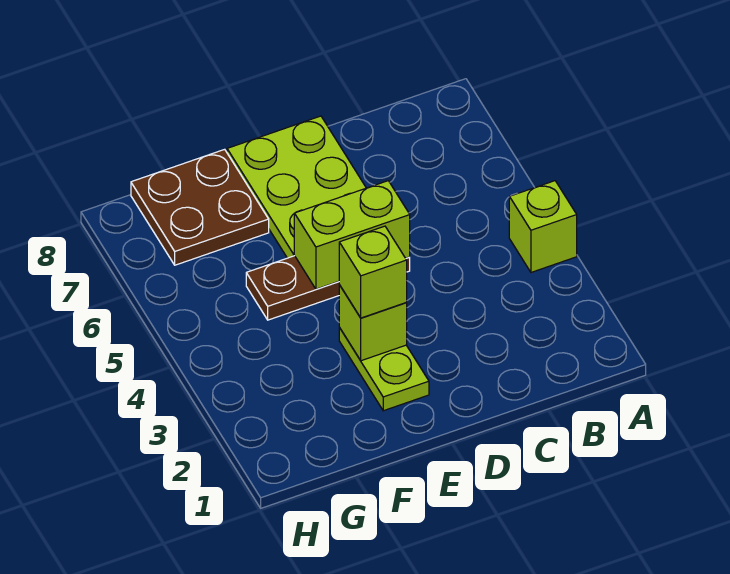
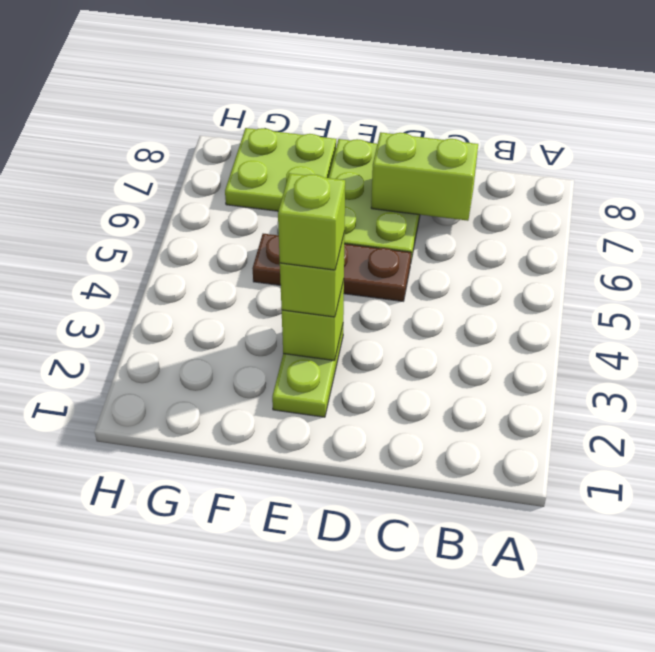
lime brick A4 level 1 -> lime brick E3 level 4
lime brick D5:E5 level 2 -> lime brick C7:D7 level 2
brown plate F7:G8 level 1 -> lime plate F7:G8 level 1

